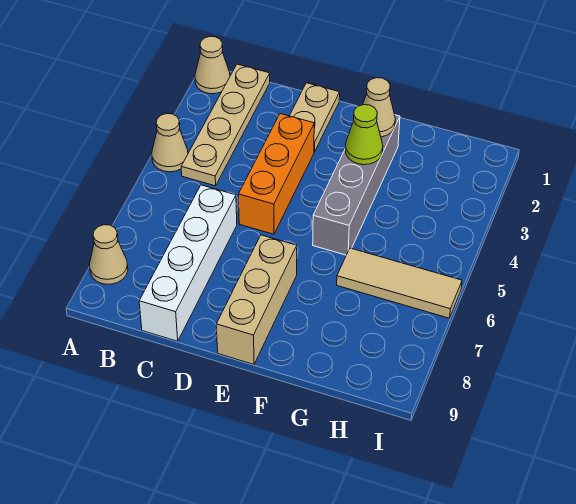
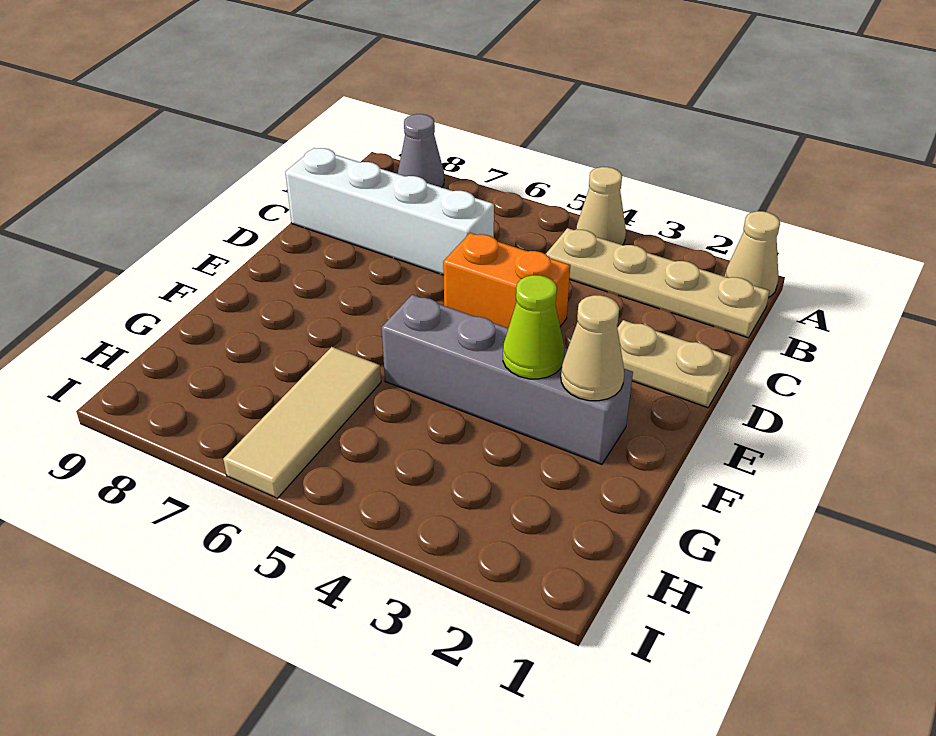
tan cone A8 level 1 -> grey cone A8 level 1
orange brick D3:D5 level 1 -> orange brick D4:D5 level 1
tan brick E7:E9 level 1 -> none

